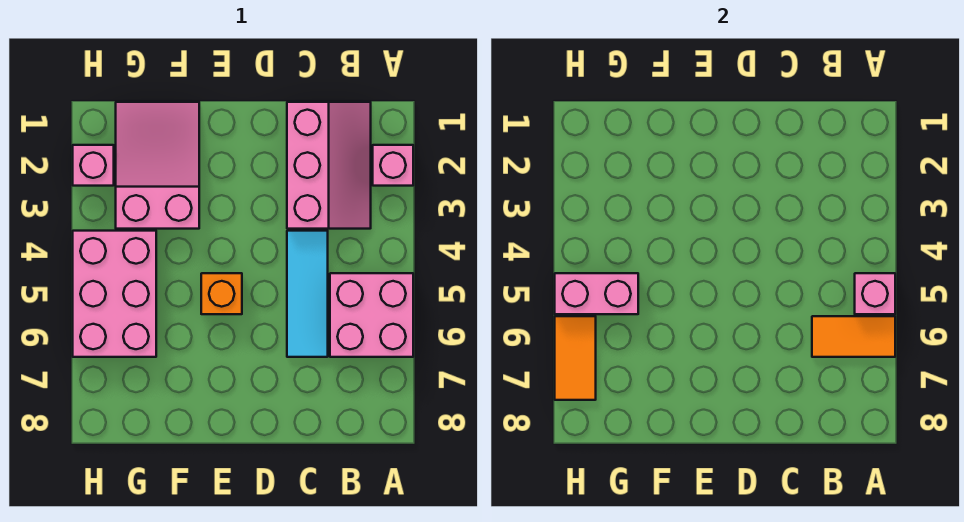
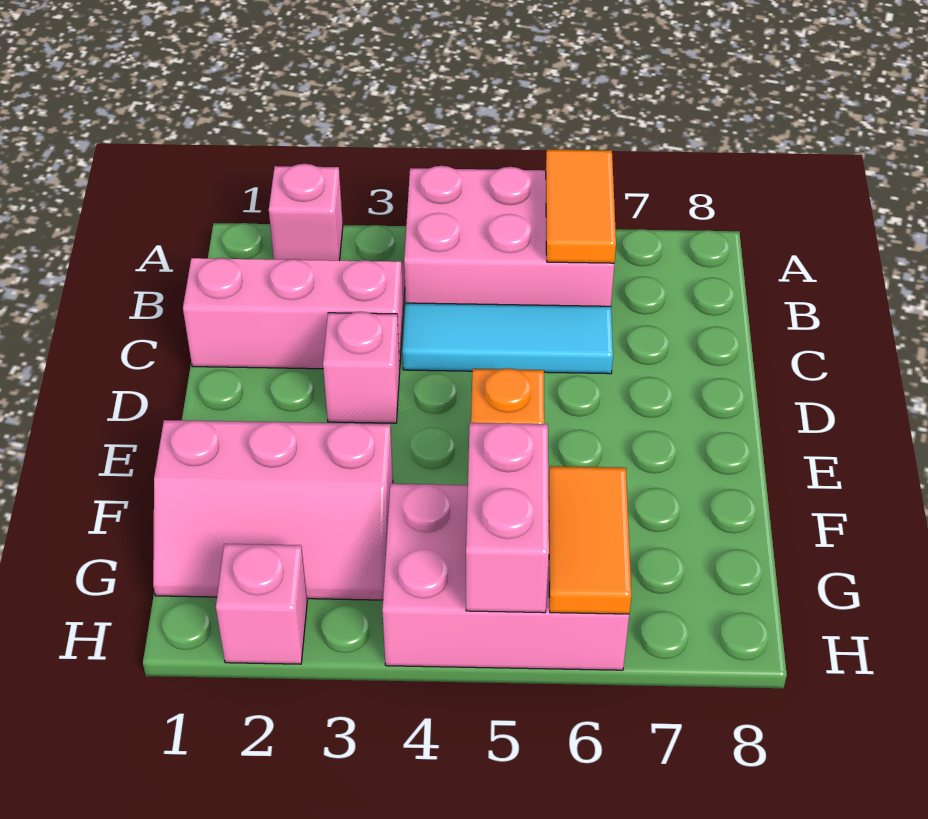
pink brick A5:B6 level 1 -> pink brick A4:B6 level 1
pink brick A5 level 2 -> pink brick D3 level 1
pink slope F1:G3 level 1 top 3 -> pink slope F1:G3 level 1 top F
orange tile H6:H7 level 2 -> orange tile G6:H6 level 2

